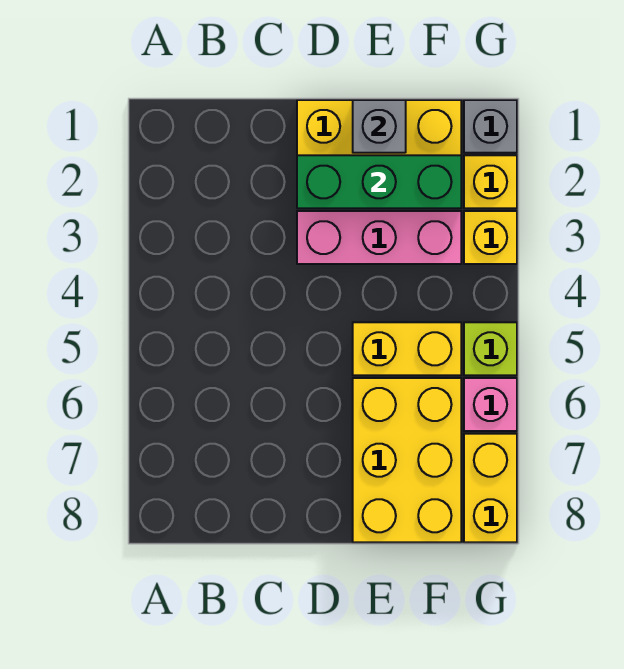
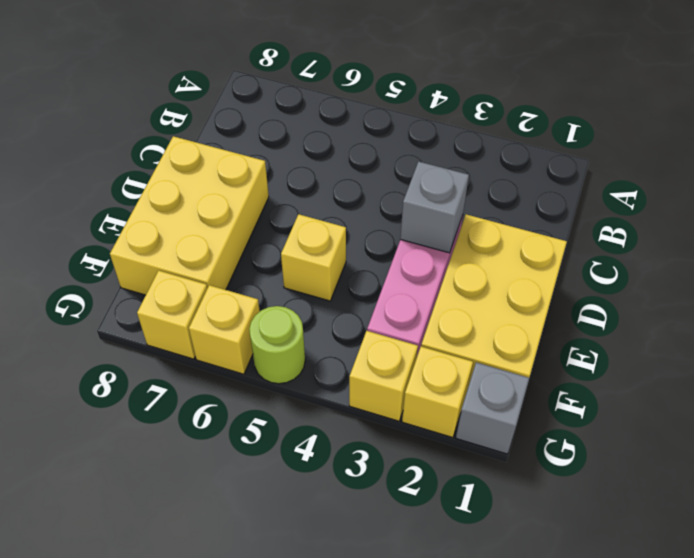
green brick D2:F2 level 2 -> none
grey brick E1 level 2 -> grey brick D3 level 2
yellow brick E5:F5 level 1 -> yellow brick E5 level 1
yellow brick E6:F8 level 1 -> yellow brick D7:F8 level 1
lime brick G5 level 1 -> lime round brick G5 level 1
pink brick G6 level 1 -> yellow brick G6 level 1
yellow brick G7:G8 level 1 -> yellow brick G7 level 1

